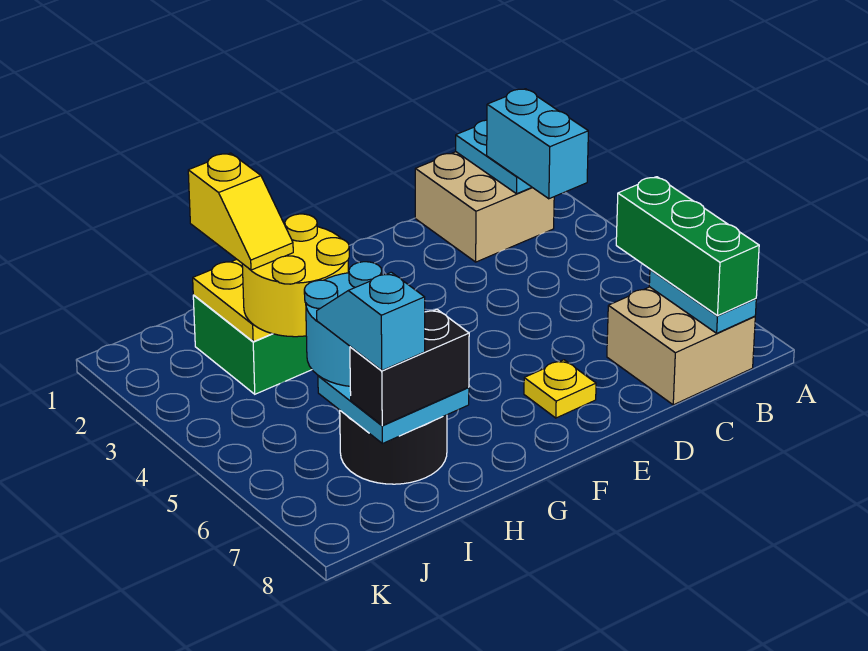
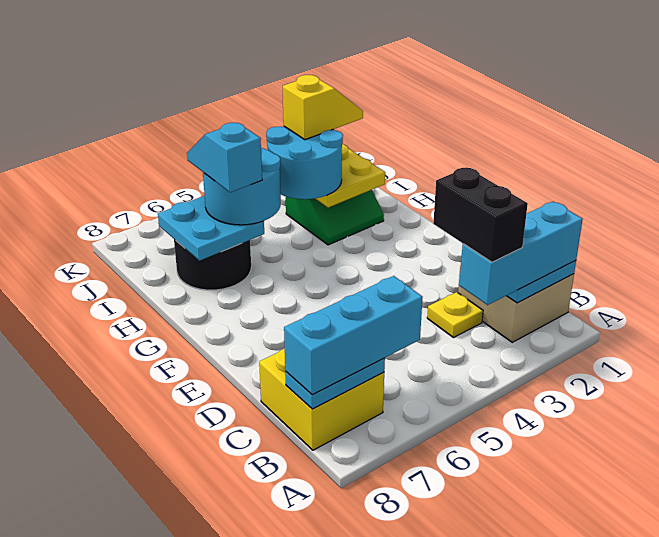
cyan brick B2:B3 level 3 -> cyan brick B1:B3 level 3
green brick B6:B8 level 3 -> cyan brick B6:B8 level 3
tan brick B7:C8 level 1 -> yellow brick B7:C8 level 1
yellow plate E7 level 1 -> yellow plate C3 level 1
yellow round brick H3:I4 level 3 -> cyan round brick H3:I4 level 3
black brick H7:I7 level 3 -> black brick B3:C3 level 4
yellow slope I2:I3 level 4 top 2 -> yellow slope I2:I3 level 4 top 3
cyan slope I6:I7 level 4 top 7 -> cyan slope H6:I6 level 4 top H

